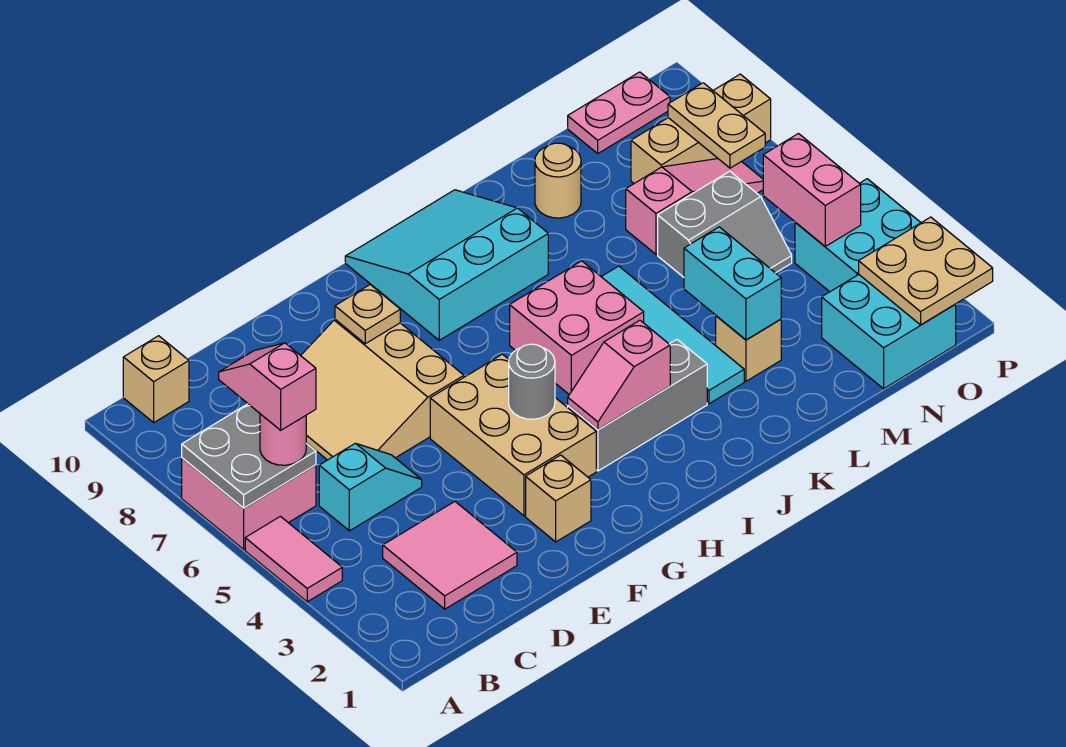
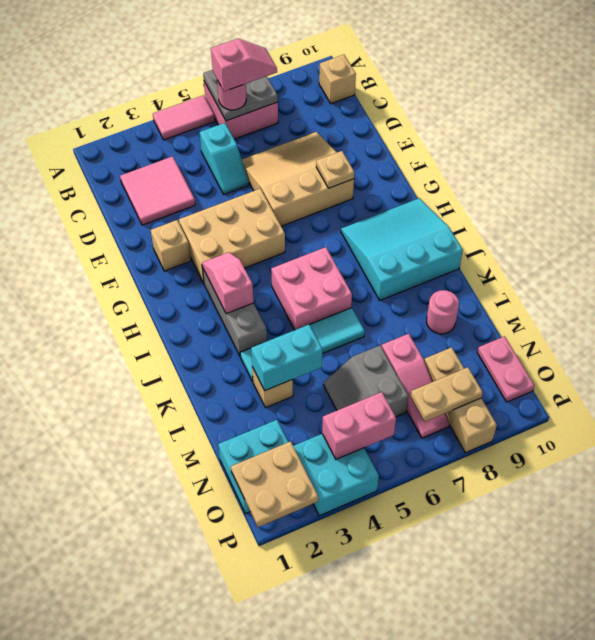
grey round brick G4 level 2 -> none
cyan slope H8:J10 level 1 top 8 -> cyan slope H8:J10 level 1 top J
tan round brick L9 level 1 -> pink round brick L9 level 1

